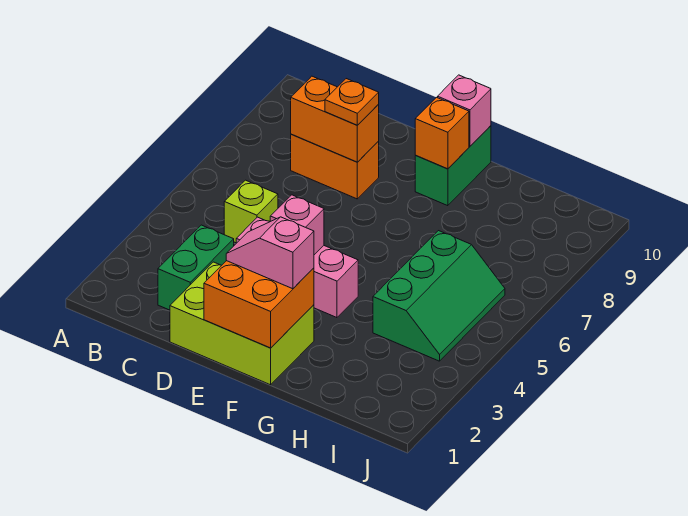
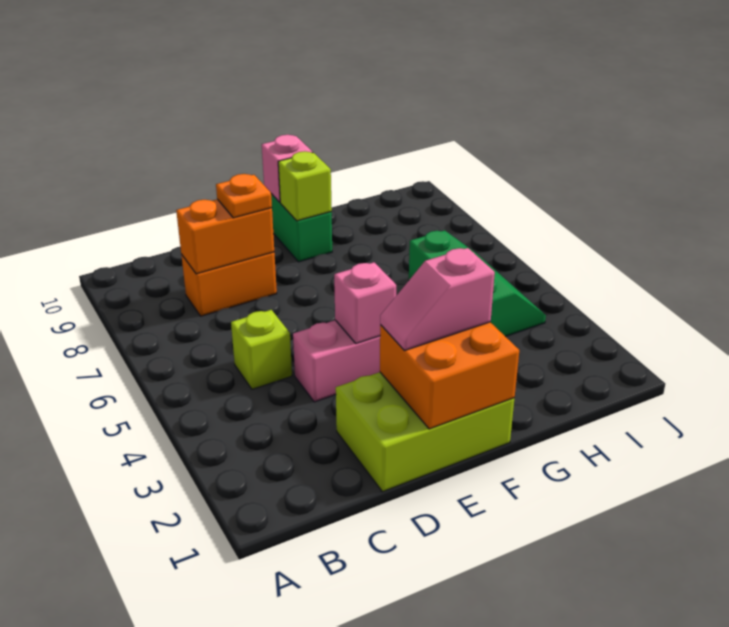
green brick C2:C3 level 1 -> none
orange brick F9 level 2 -> lime brick F9 level 2

